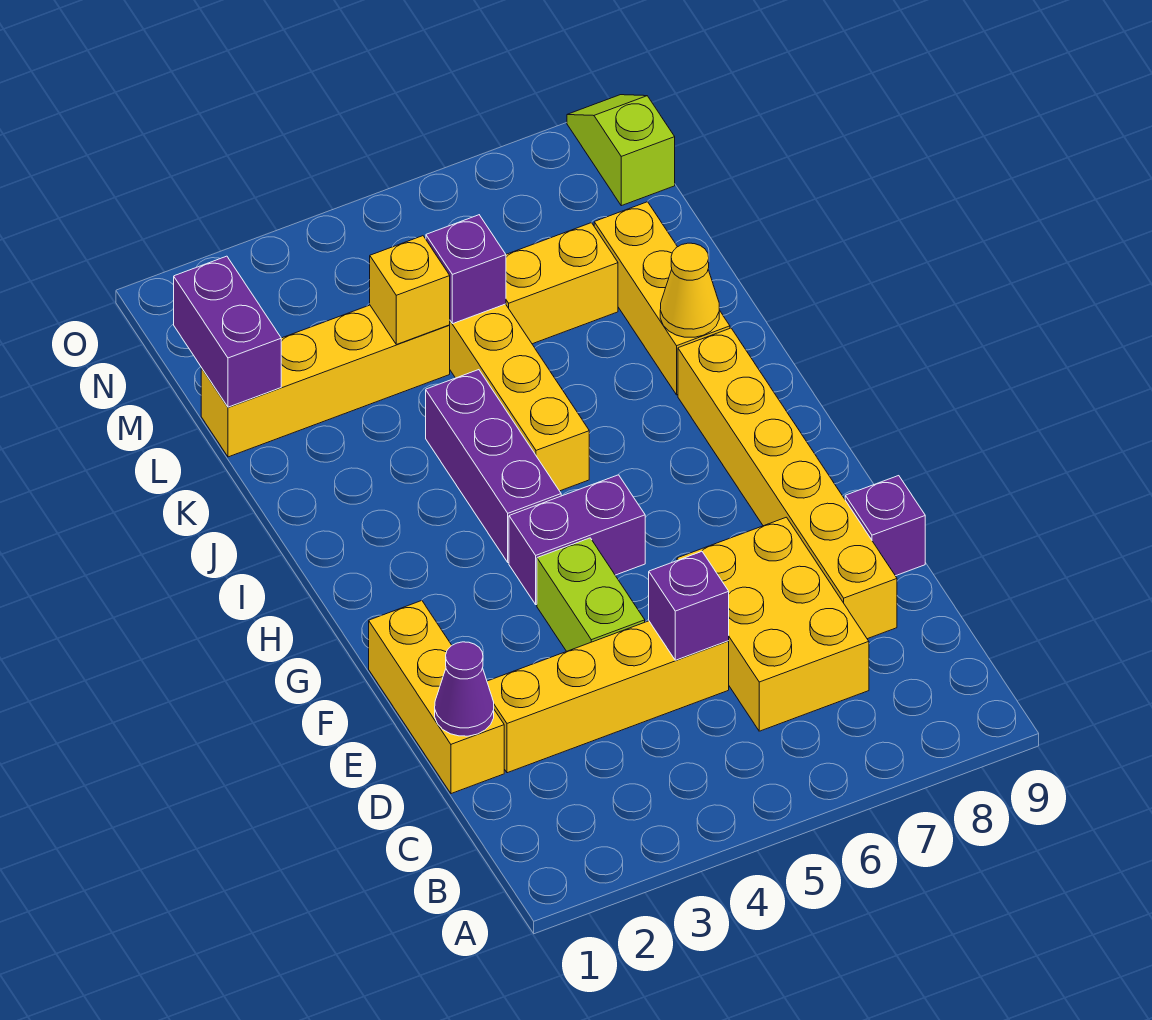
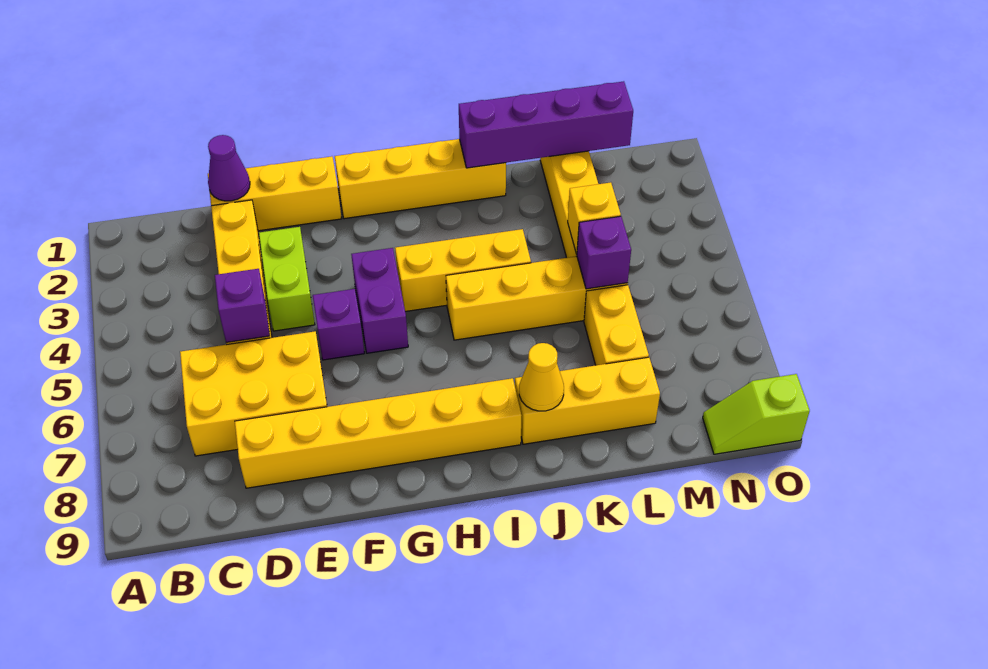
lime brick E4:F4 level 1 -> lime brick E3:E4 level 1
purple brick E9 level 1 -> purple brick F5 level 1
none -> yellow brick G1:J1 level 1
purple brick H4:J4 level 1 -> yellow brick H4:J4 level 1
purple brick L1:M1 level 2 -> purple brick J1:M1 level 2
lime slope N9:O9 level 1 top N -> lime slope N9:O9 level 1 top O

